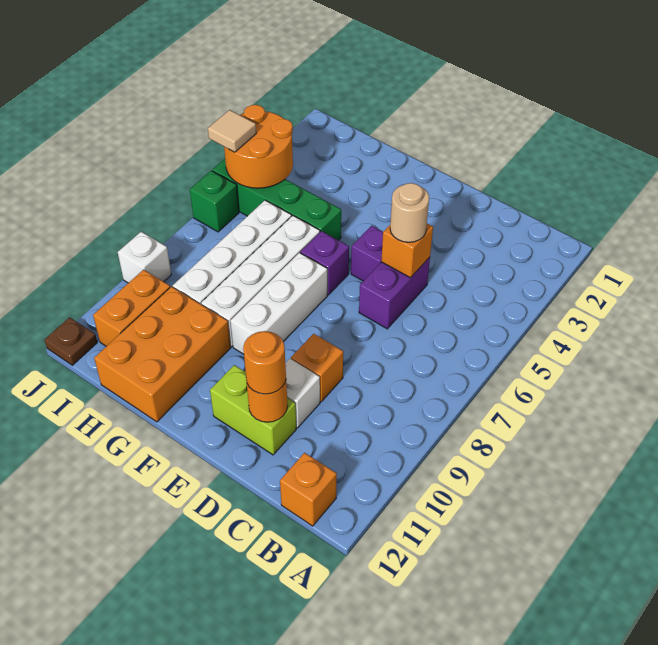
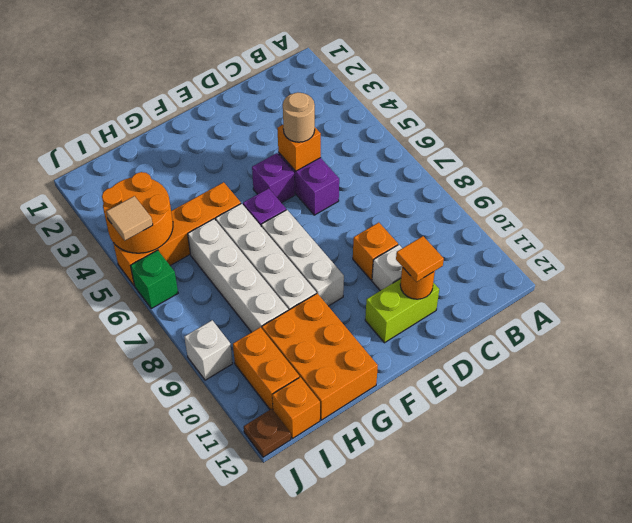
orange brick B12 level 1 -> orange brick I12 level 1
orange round brick D11 level 3 -> orange tile D11 level 3
green brick G5:J5 level 1 -> orange brick G5:J5 level 1

